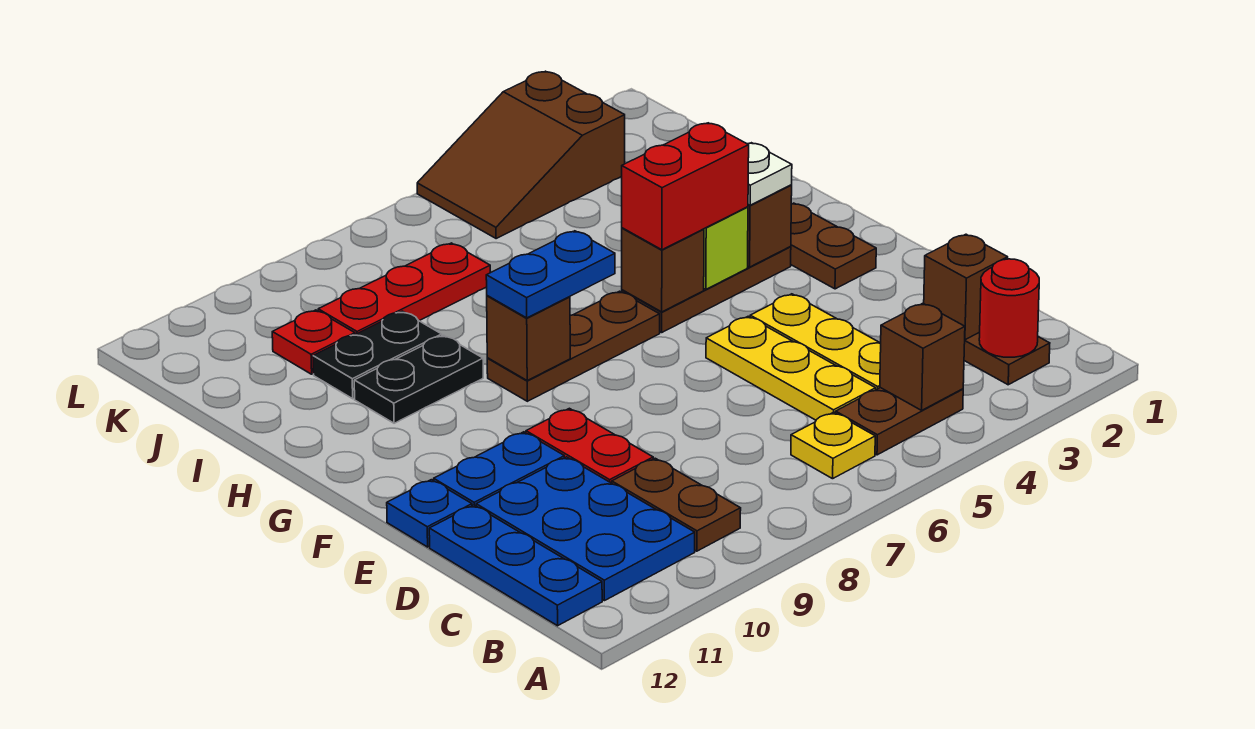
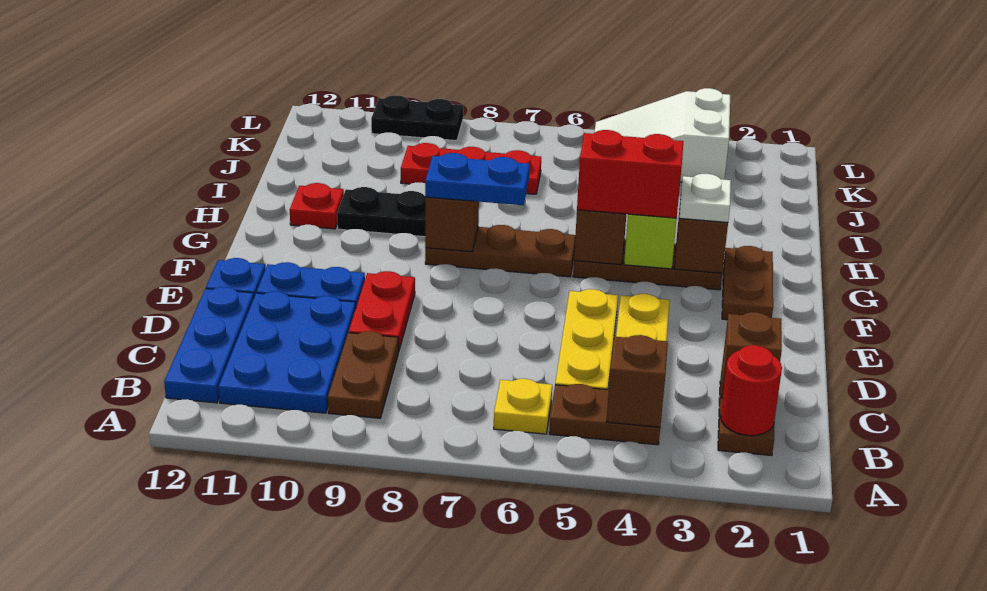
black plate I9:I10 level 1 -> black plate L9:L10 level 1
red plate J10 level 1 -> red plate H11 level 1
brown slope K3:L5 level 1 top 3 -> white slope K3:L5 level 1 top 3

